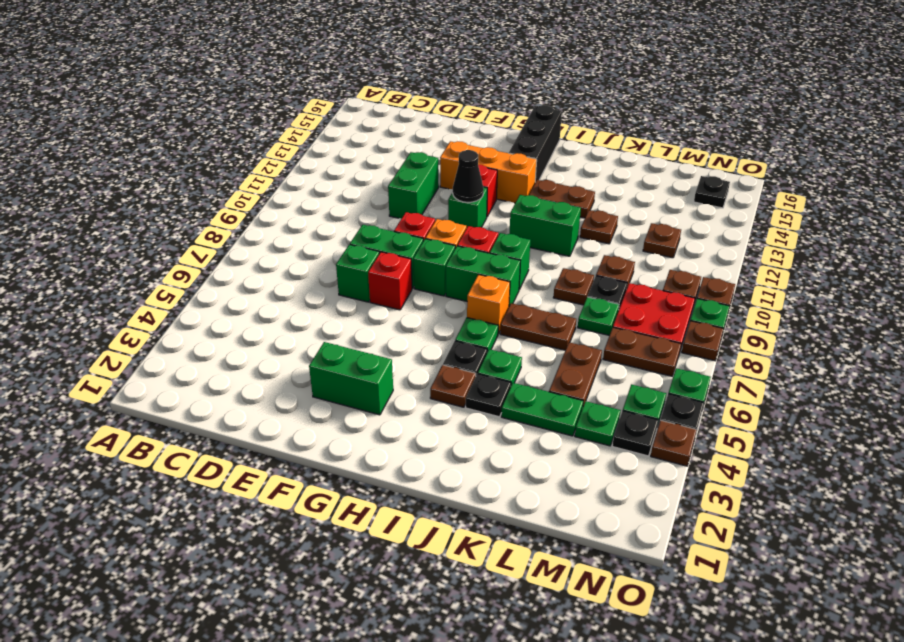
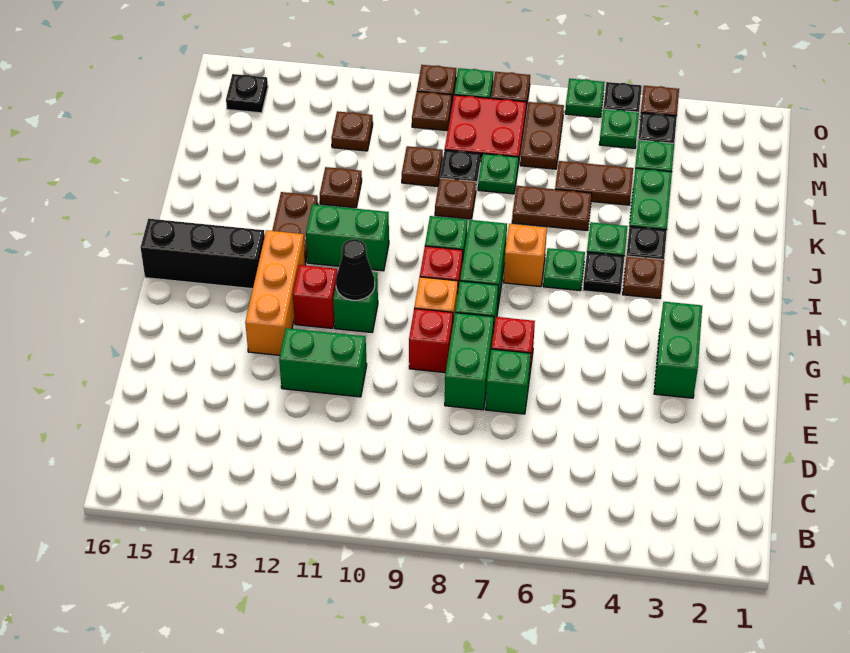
green brick I11:J11 level 1 -> green brick I11:I12 level 1
brown plate J7:K7 level 1 -> brown plate K6:K7 level 1

